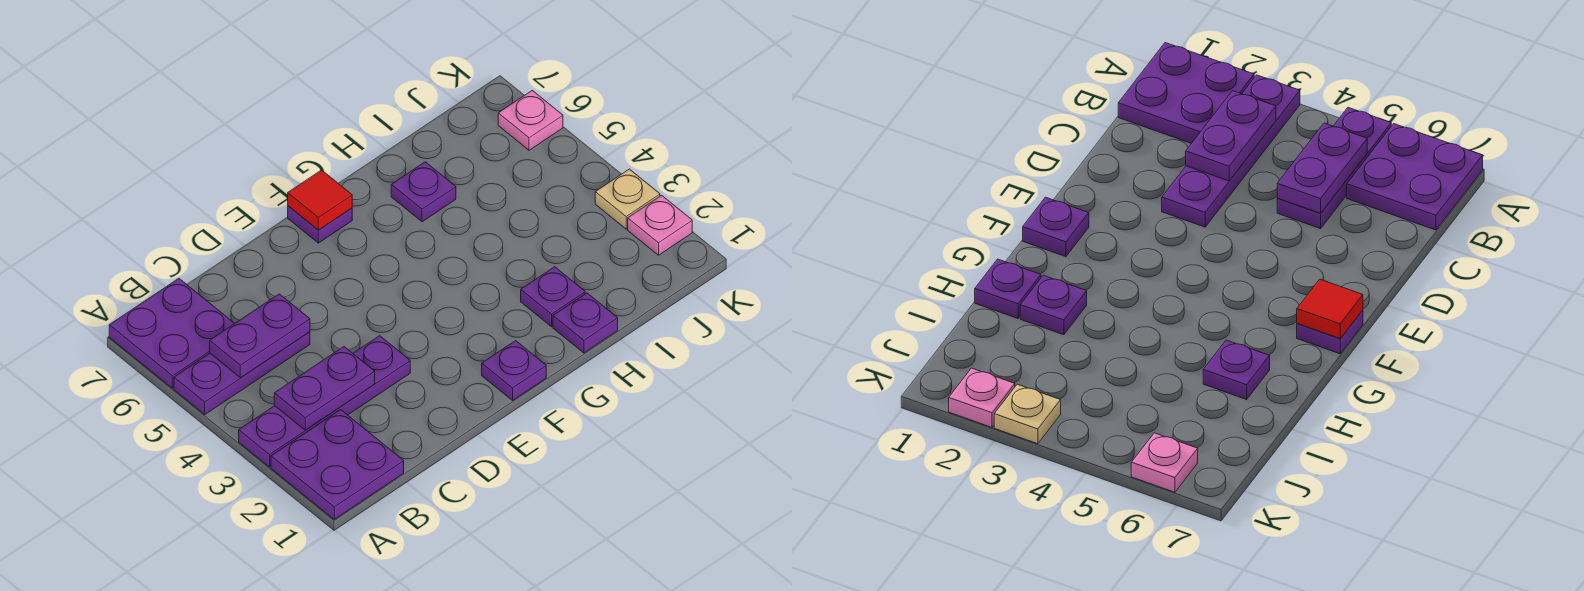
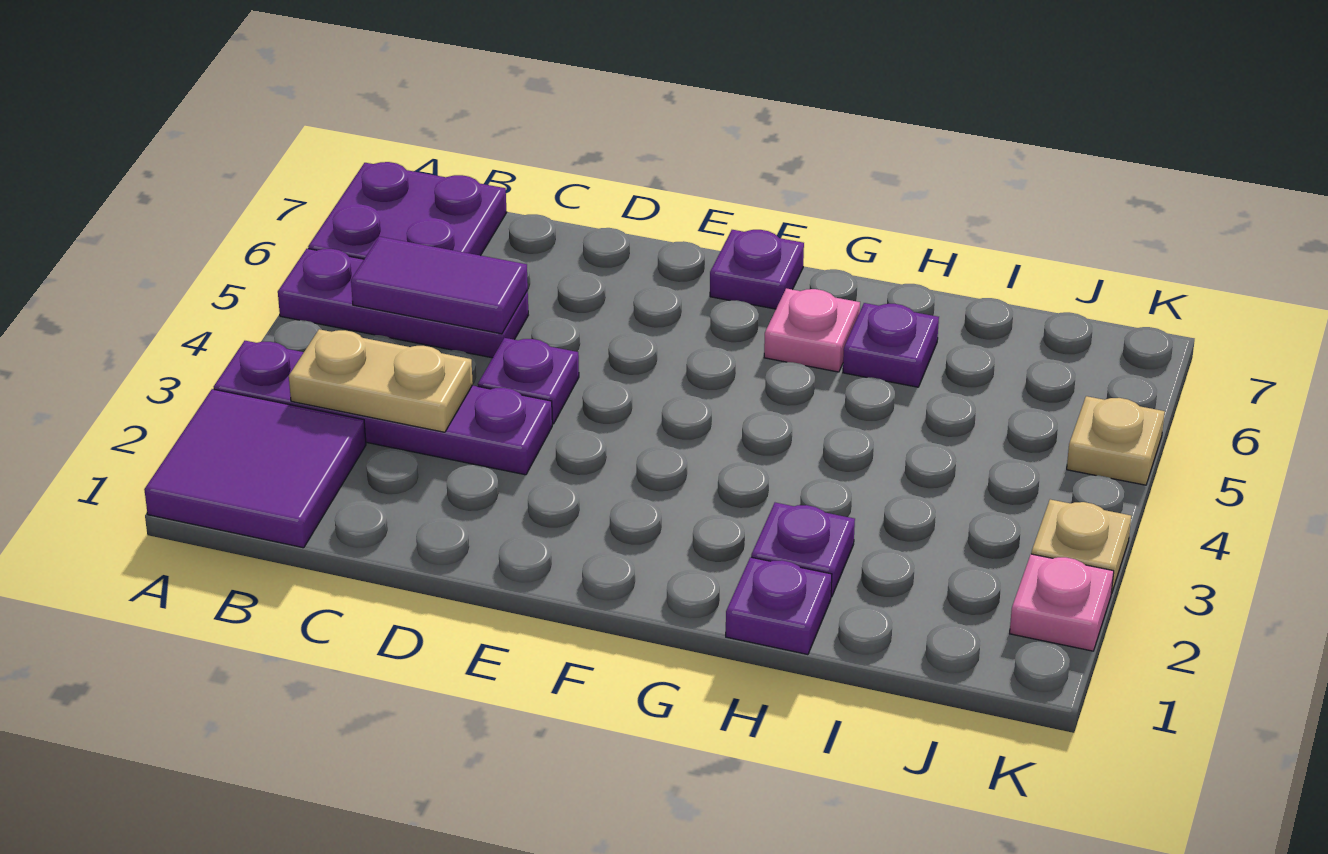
purple plate A1:B2 level 1 -> purple tile A1:B2 level 1
purple plate B3:C3 level 2 -> tan plate B3:C3 level 2
purple plate B5:C5 level 2 -> purple tile B5:C5 level 2
purple plate F1 level 1 -> purple plate D4 level 1
red tile F7 level 2 -> none
none -> tan plate K5 level 1
pink plate K6 level 1 -> pink plate G6 level 1

